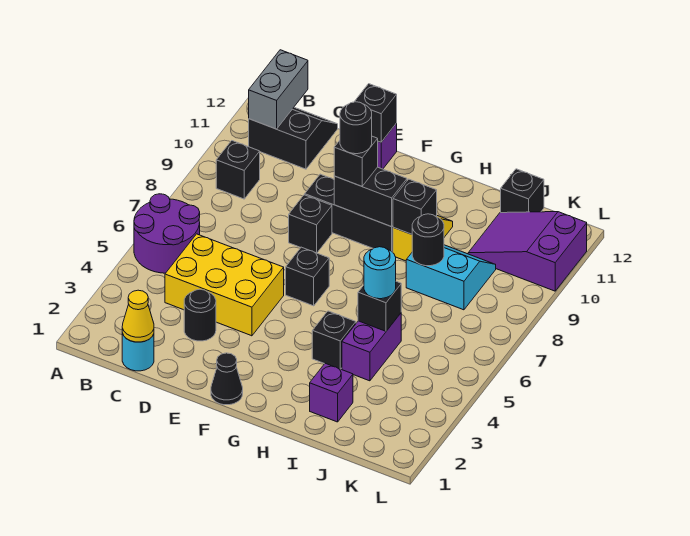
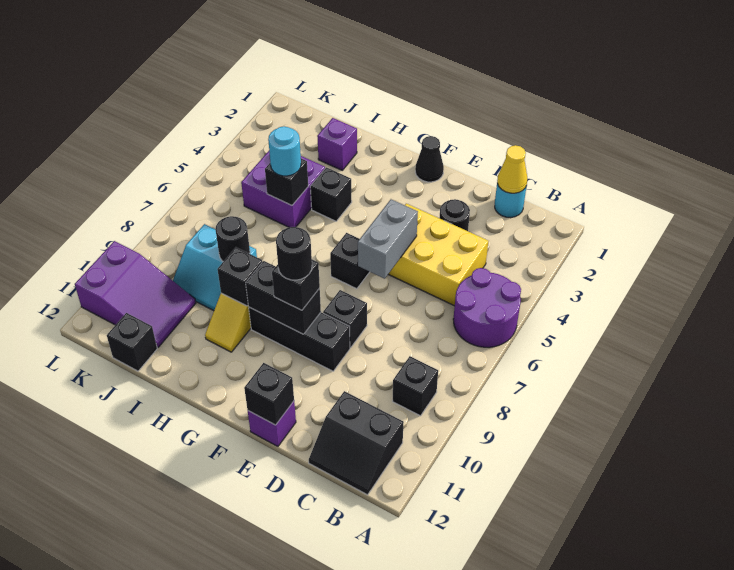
grey brick B11:B12 level 2 -> grey brick E5:E6 level 2
purple brick I4:I5 level 1 -> purple brick I4:J5 level 1

